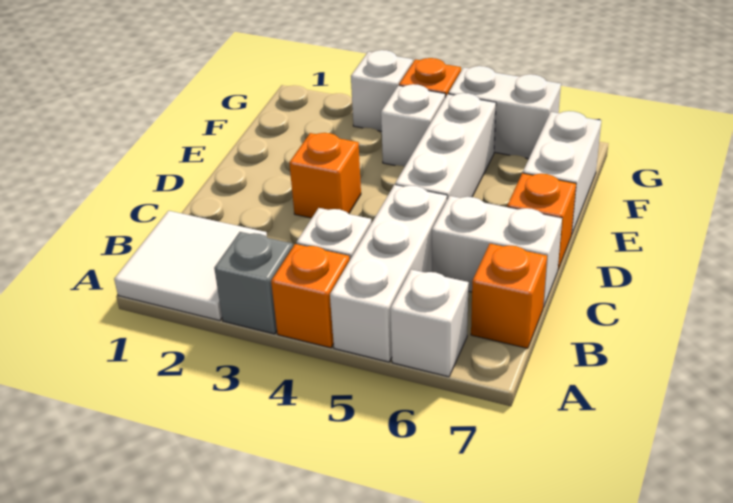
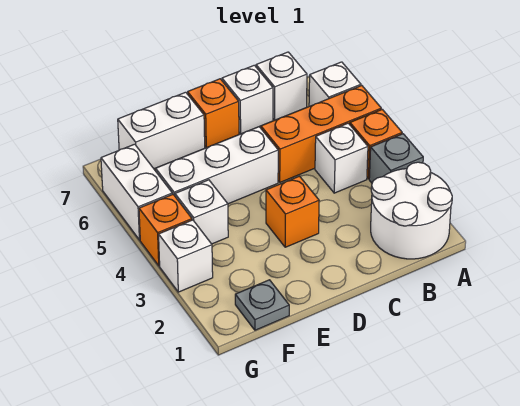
white tile A1:B2 level 1 -> white round brick A1:B2 level 1
white brick A5:C5 level 1 -> orange brick A5:C5 level 1
orange brick B7 level 1 -> white brick B7 level 1
white brick C6:C7 level 1 -> white brick C7 level 1
none -> grey plate F1 level 1

